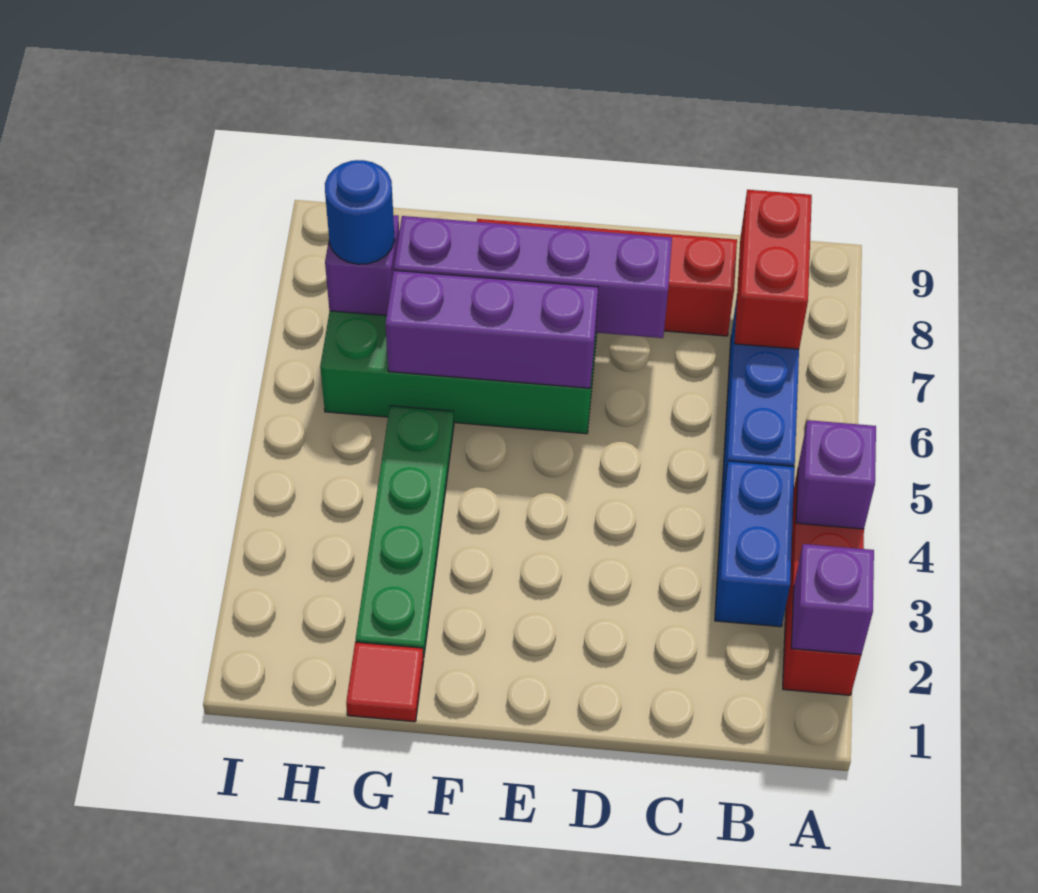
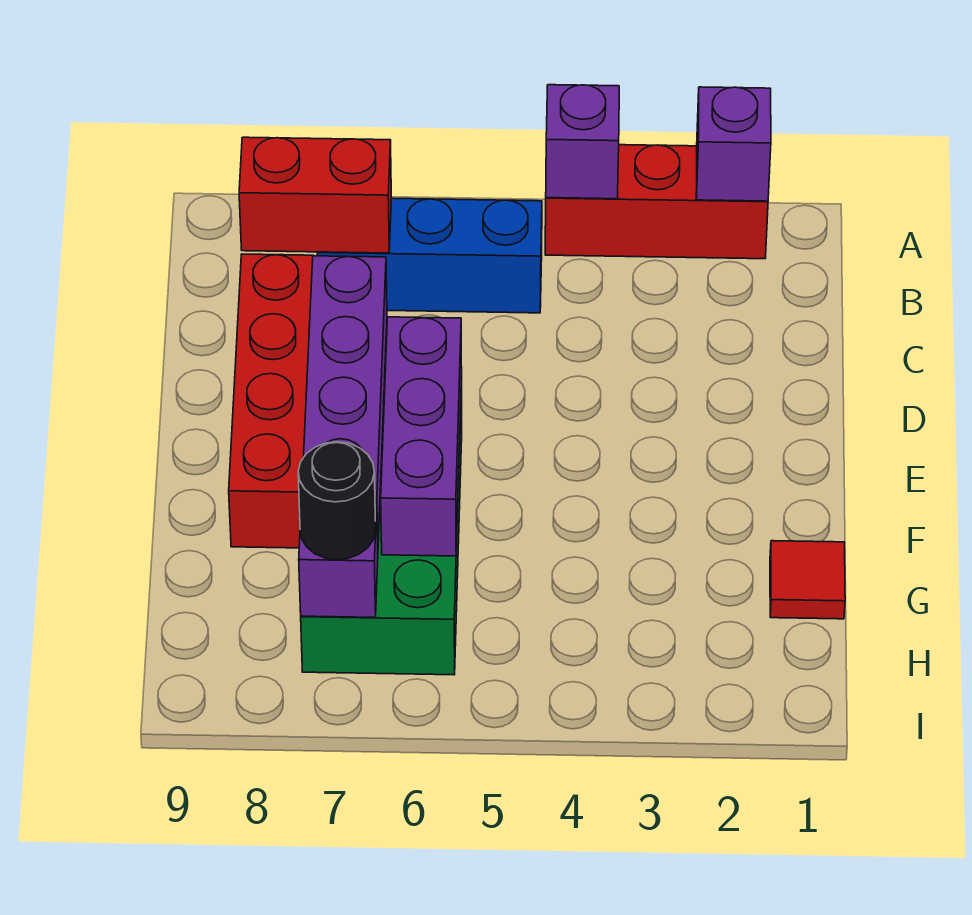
blue brick B3:B4 level 1 -> none
green plate G2:G5 level 1 -> none
blue round brick H7 level 3 -> black round brick H7 level 3

